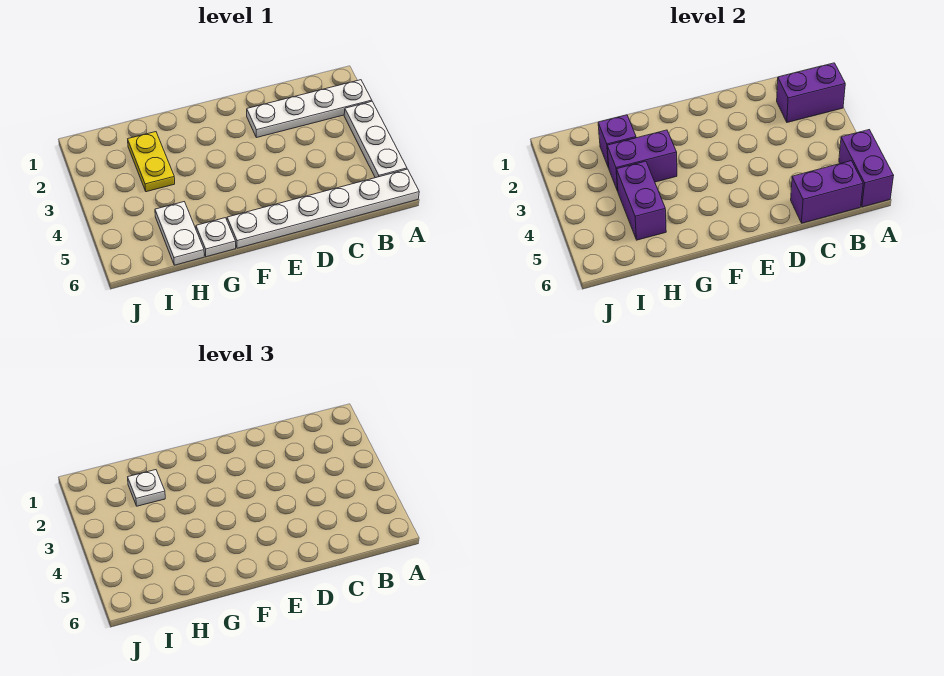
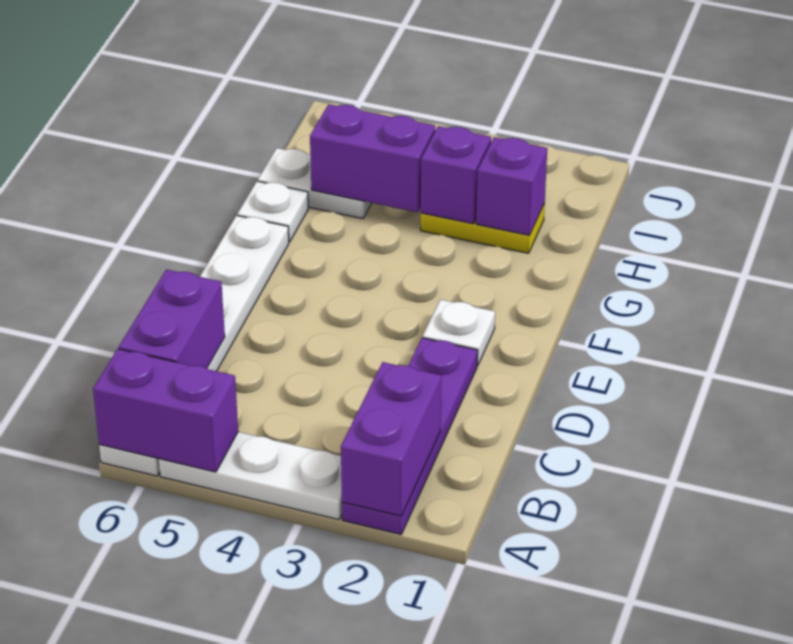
white plate A2:D2 level 1 -> purple plate A2:D2 level 1
purple brick G3:H3 level 2 -> purple brick H3 level 2
white plate H2 level 3 -> white plate E2 level 1

